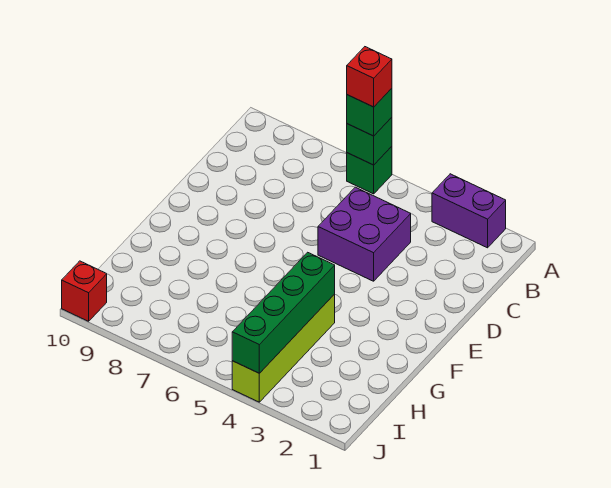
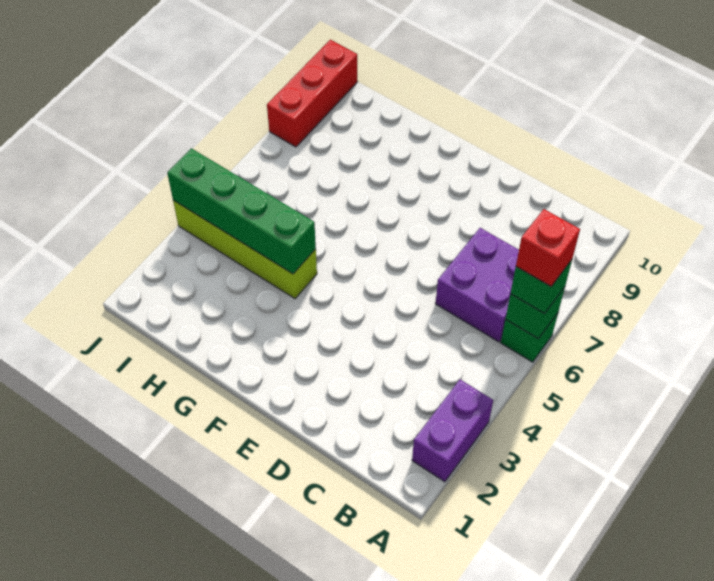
purple brick C4:D5 level 1 -> purple brick B6:C7 level 1
red brick J10 level 1 -> red brick J8:J10 level 1

